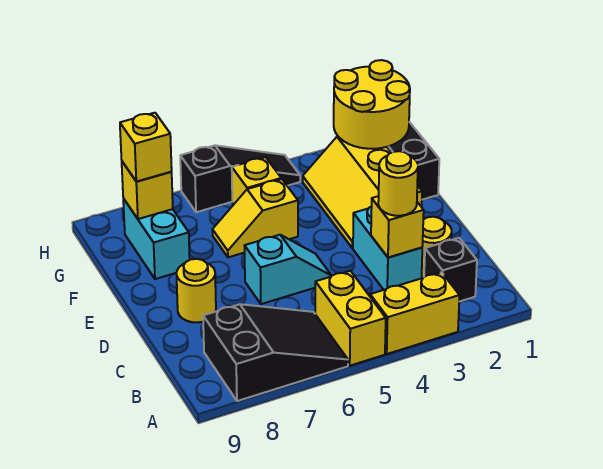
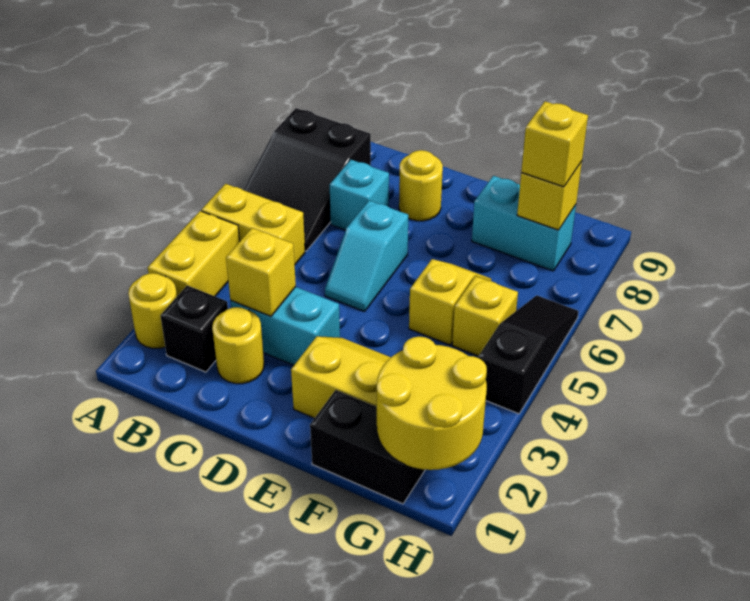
yellow round brick C3 level 3 -> yellow round brick A2 level 1
none -> cyan brick C7 level 1
black slope H4:H6 level 1 top 6 -> black slope H4:H6 level 1 top 4

